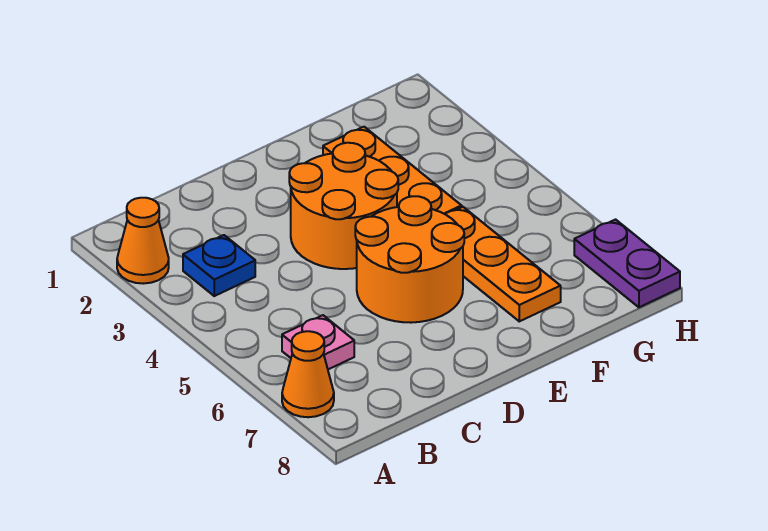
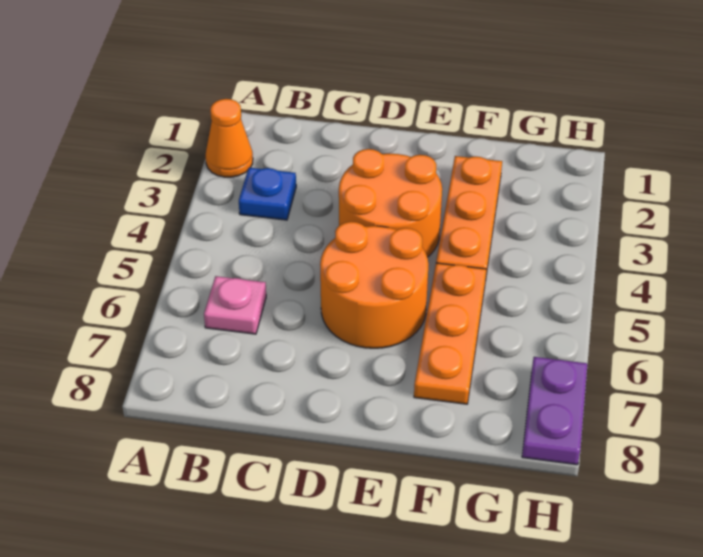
orange cone A7 level 1 -> none

